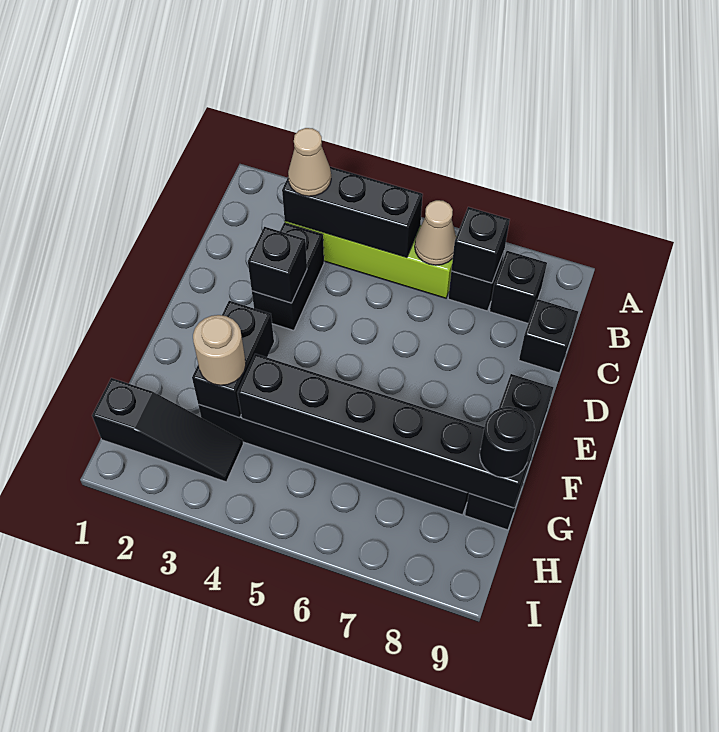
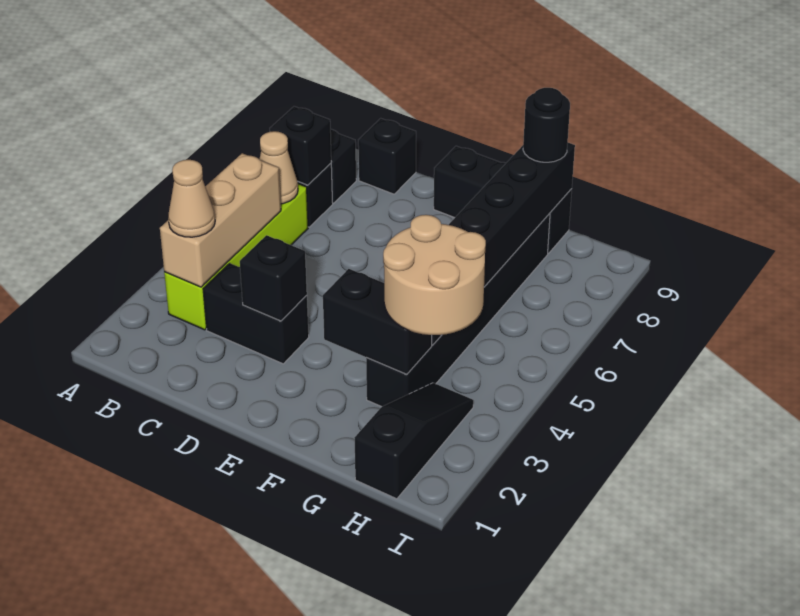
black brick B3:B5 level 2 -> tan brick B3:B5 level 2
tan round brick G3 level 3 -> tan round brick G3:H4 level 3

